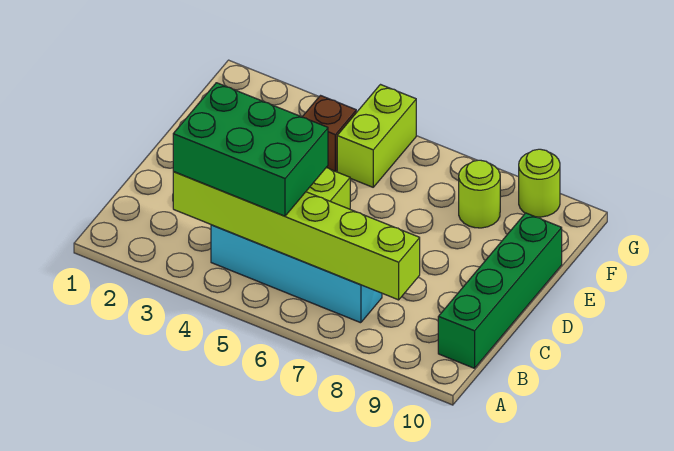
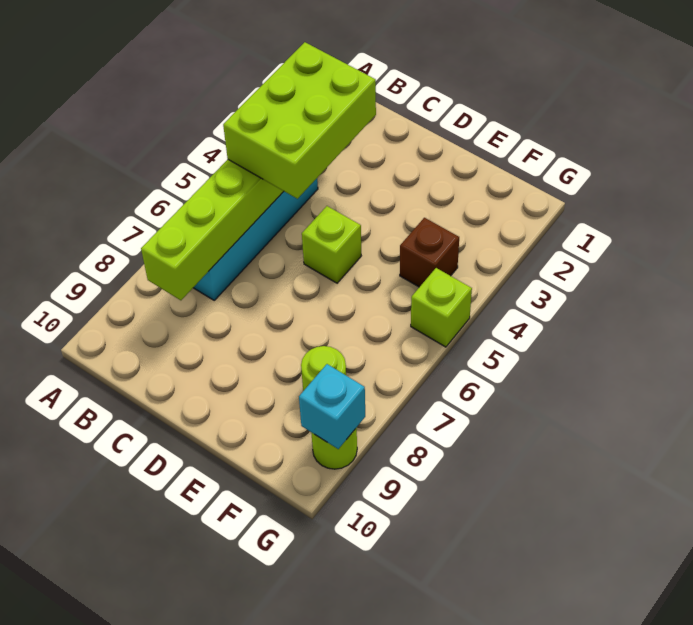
green brick B3:C5 level 3 -> lime brick B3:C5 level 3
green brick B10:E10 level 1 -> none
lime brick F5:G5 level 1 -> lime brick G5 level 1
none -> cyan brick G9 level 2

